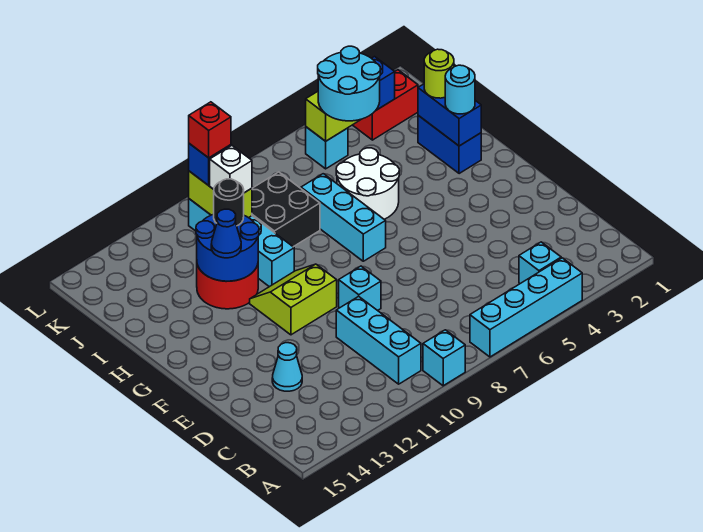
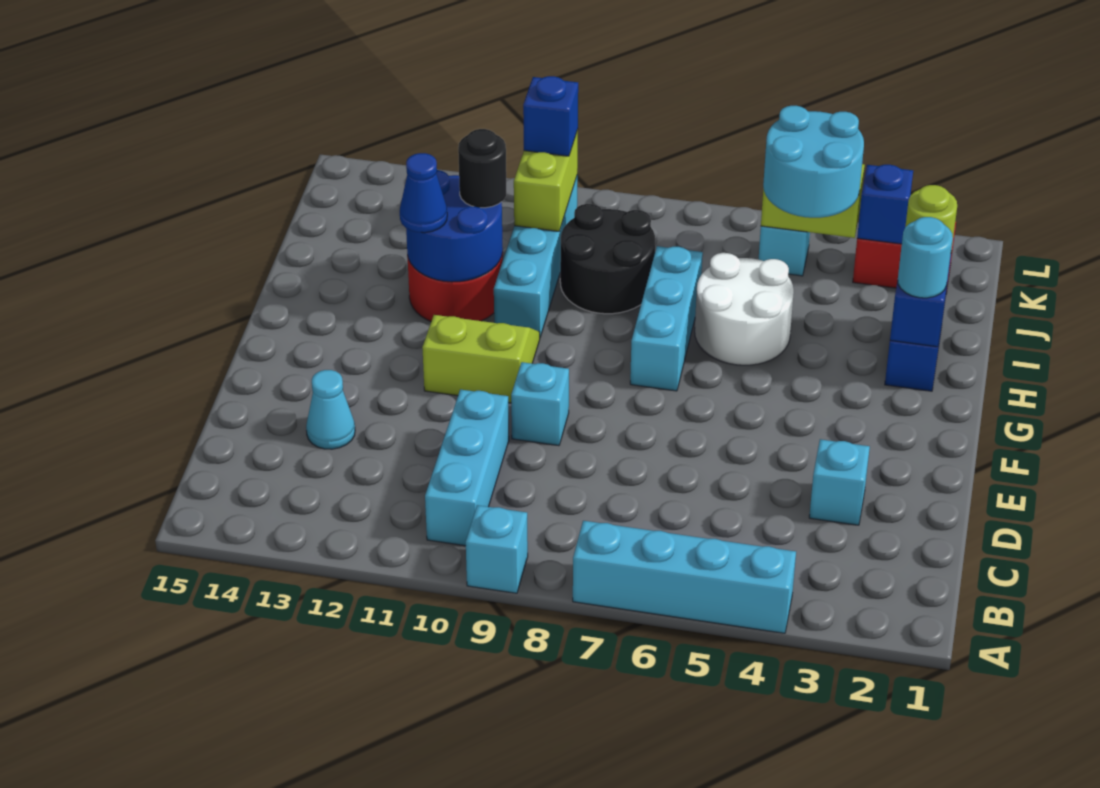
cyan brick B4 level 1 -> cyan brick D3 level 1
black brick I8:J9 level 1 -> black round brick I8:J9 level 1
white brick J10 level 3 -> none
red brick K10 level 4 -> none

